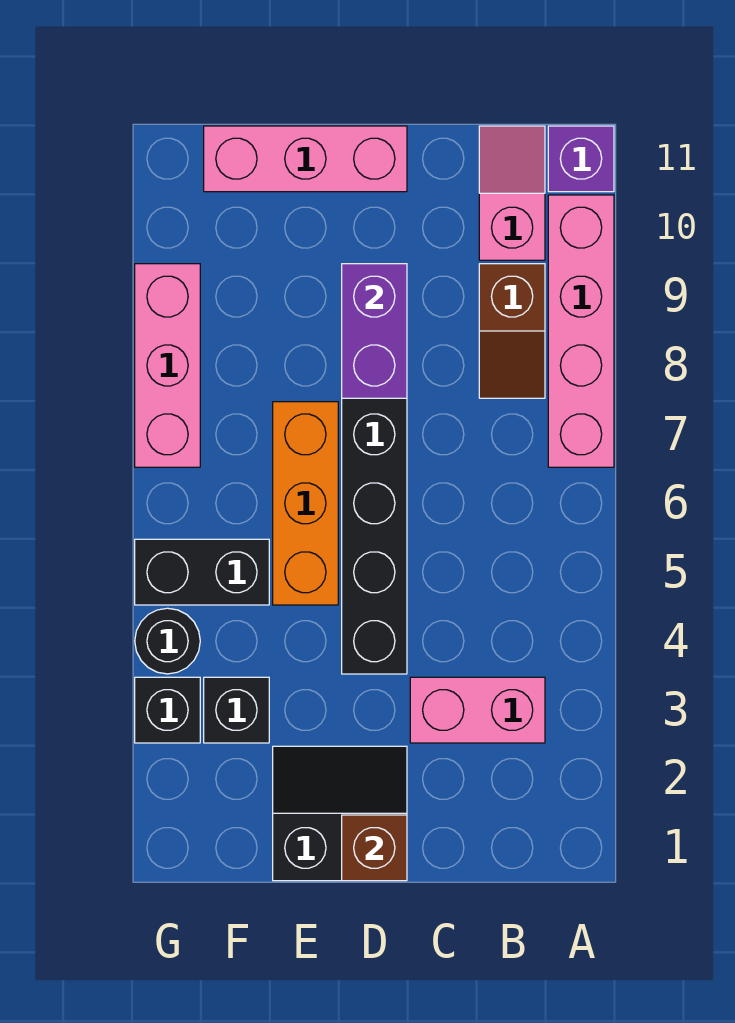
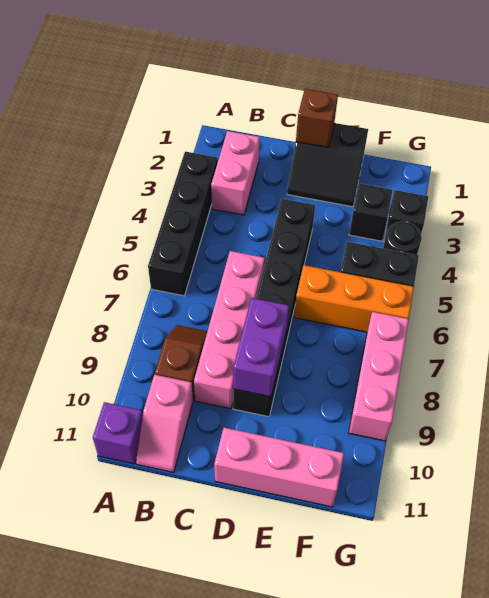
none -> black brick A3:A6 level 1
pink brick A7:A10 level 1 -> pink brick C6:C9 level 1
pink brick B3:C3 level 1 -> pink brick B2:B3 level 1
orange brick E5:E7 level 1 -> orange brick E6:G6 level 1

